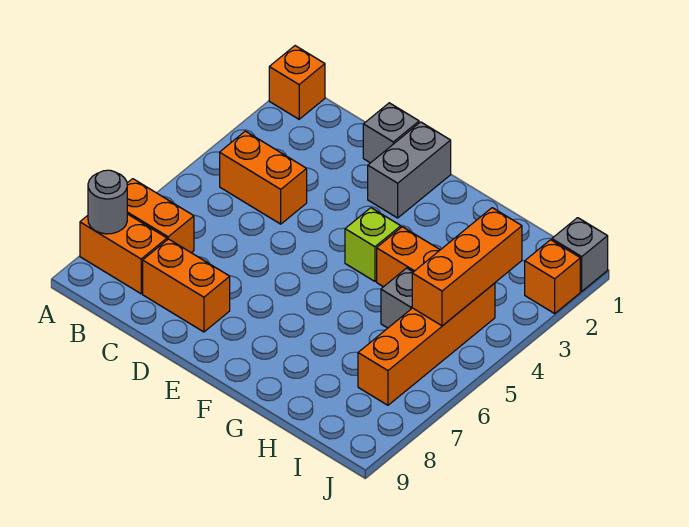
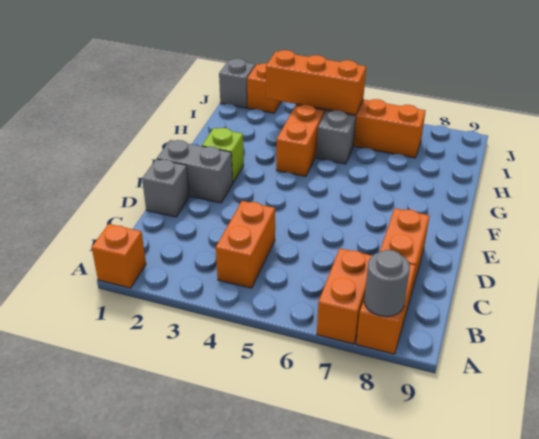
lime brick F4 level 1 -> lime brick F2 level 1

